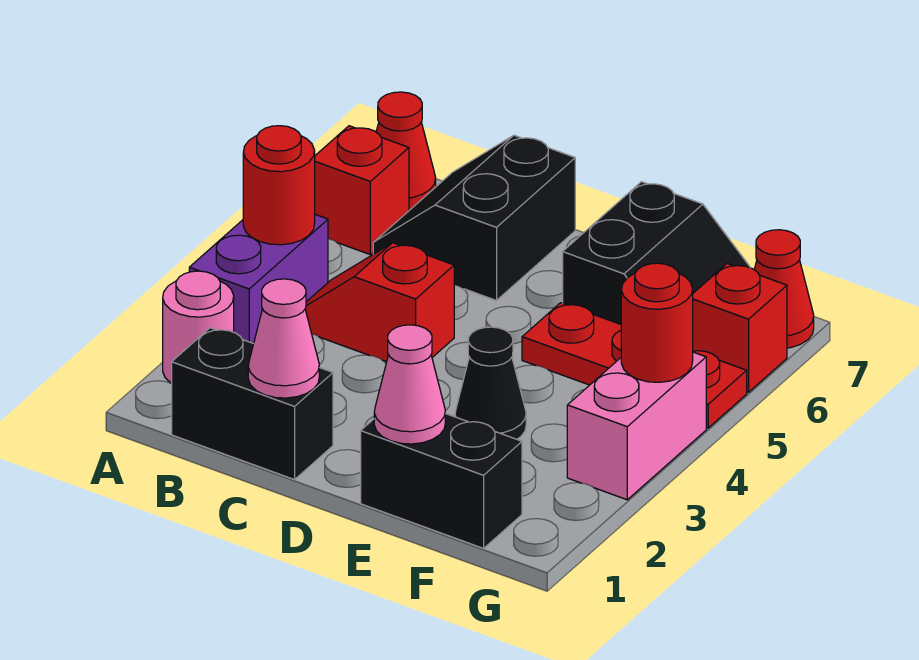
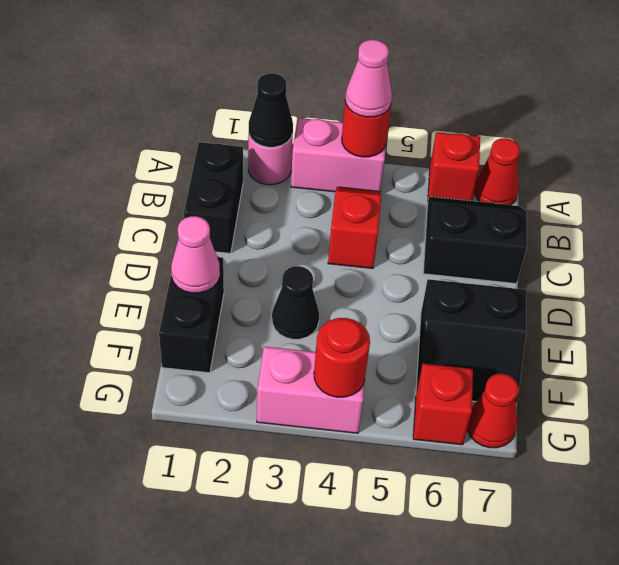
none -> black cone A2 level 2
purple brick A3:A4 level 1 -> pink brick A3:A4 level 1
pink cone C1 level 2 -> pink cone A4 level 3
red plate E5:G5 level 1 -> none

